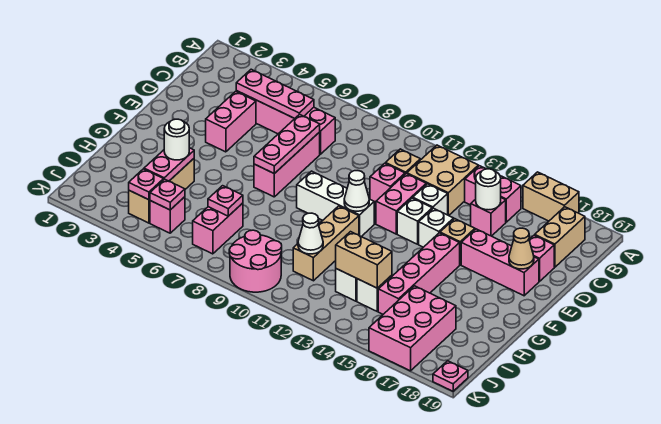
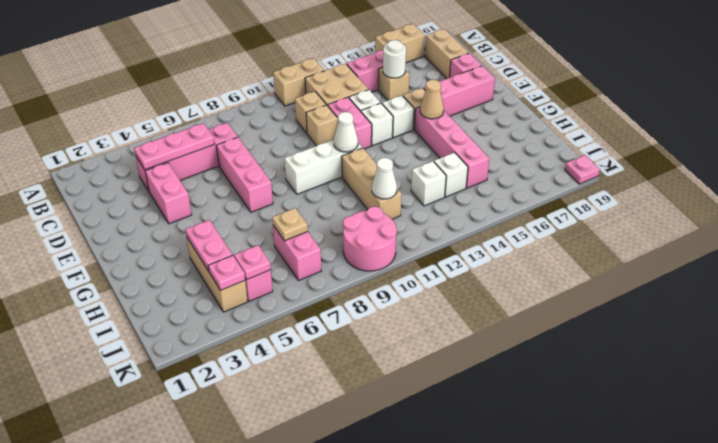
pink brick C15 level 1 -> tan brick C15 level 1
pink plate D7:F7 level 2 -> none
pink brick D11 level 1 -> tan brick D11 level 1
tan cone E18 level 2 -> tan cone F15 level 2
white round brick H4 level 3 -> none
pink plate I7 level 2 -> tan plate I7 level 2
tan brick I13:I14 level 2 -> tan brick A11:A12 level 1
pink brick I16:K17 level 1 -> none

